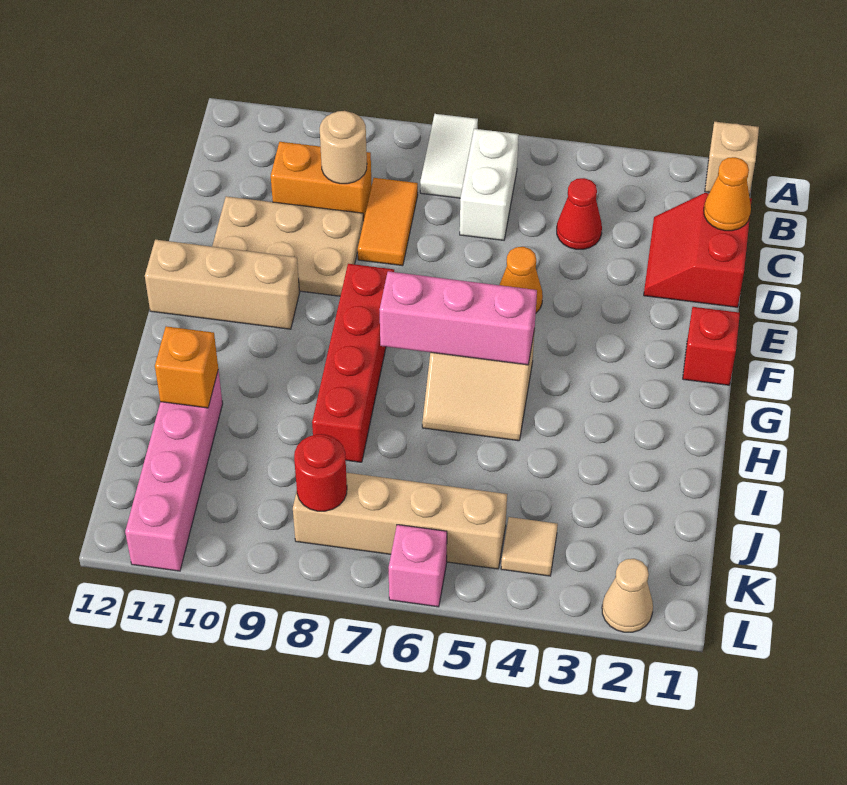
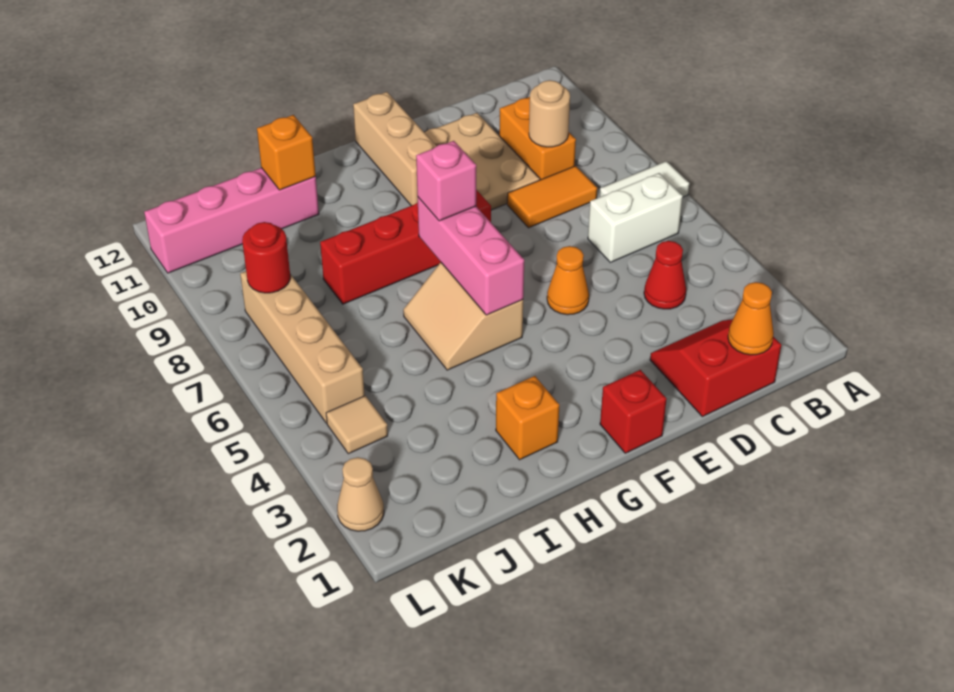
tan brick A1 level 1 -> none
none -> orange brick H2 level 1
pink brick L6 level 1 -> pink brick G7 level 3

